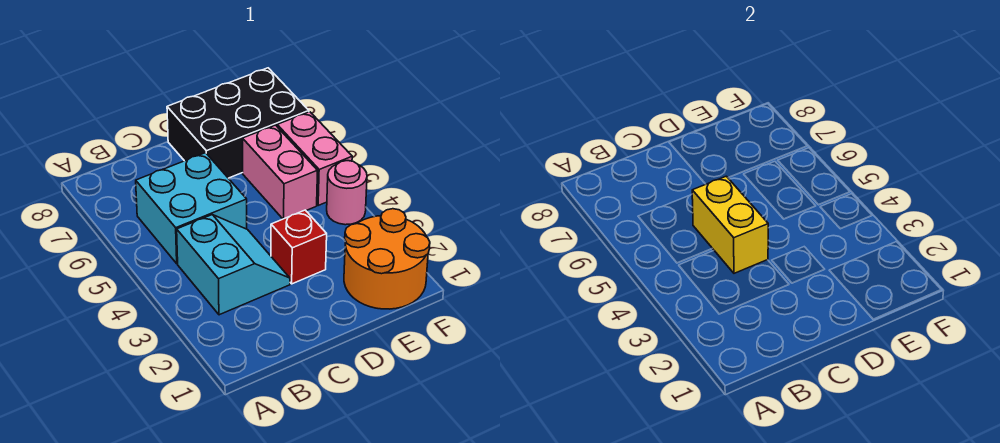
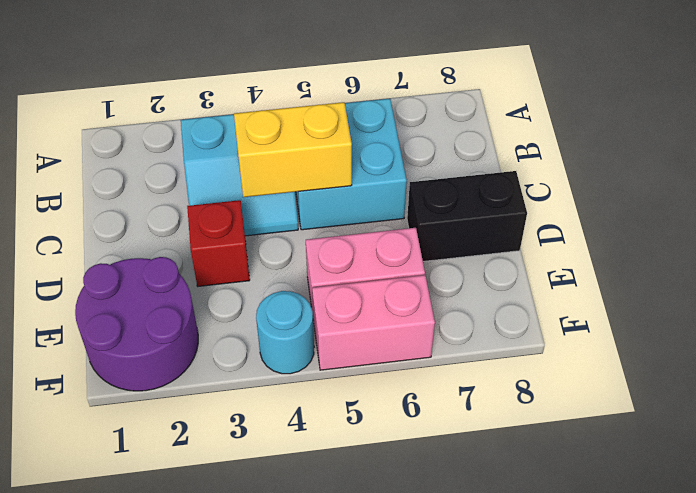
black brick D7:F8 level 1 -> black brick D7:D8 level 1
orange round brick E1:F2 level 1 -> purple round brick E1:F2 level 1
pink round brick F4 level 1 -> cyan round brick F4 level 1

